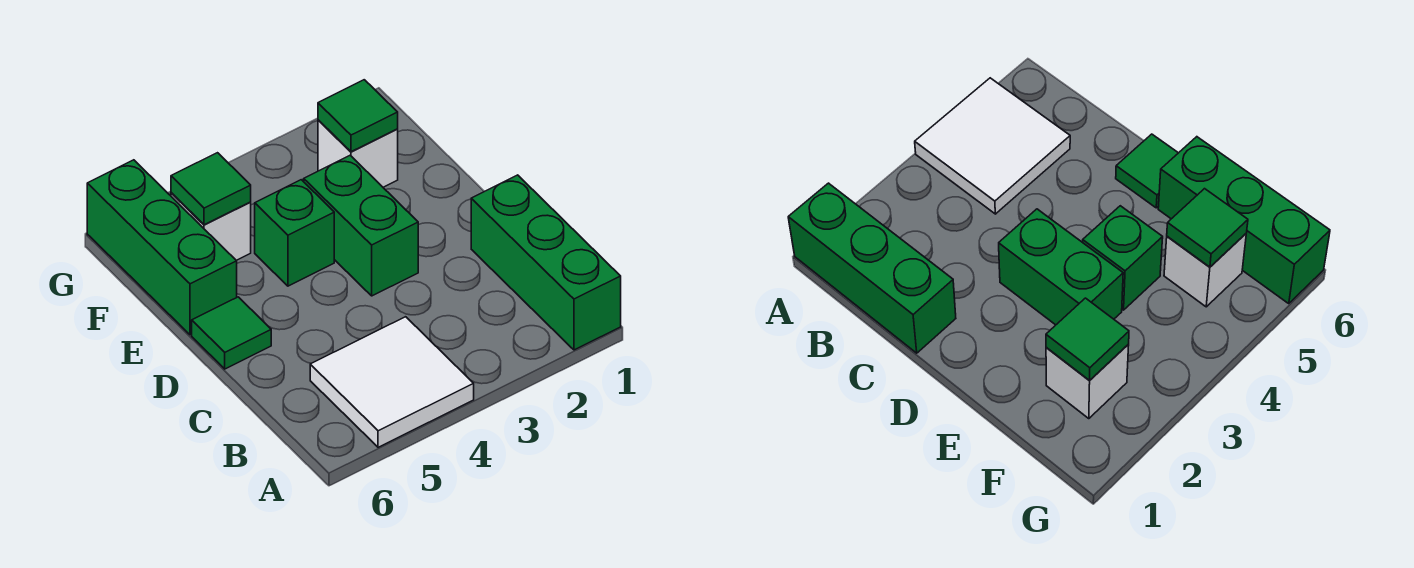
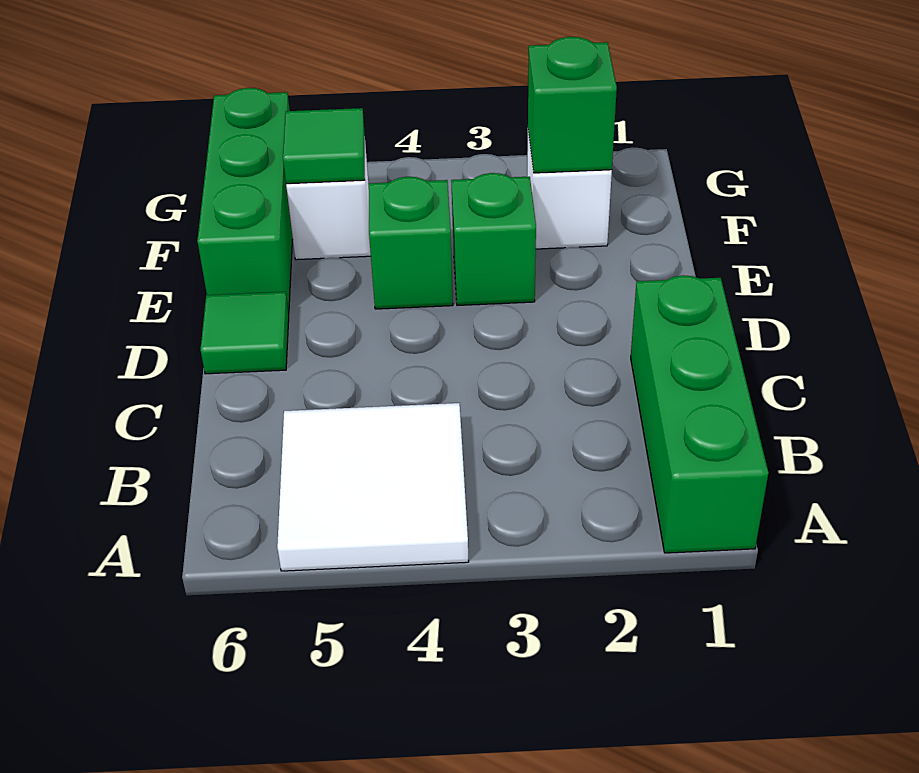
green brick D3:E3 level 1 -> green brick E3 level 1
green tile F2 level 2 -> green brick F2 level 2

